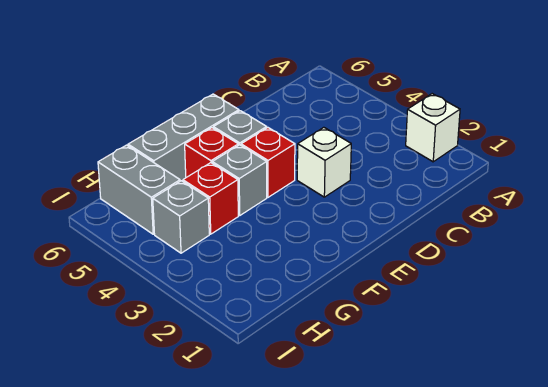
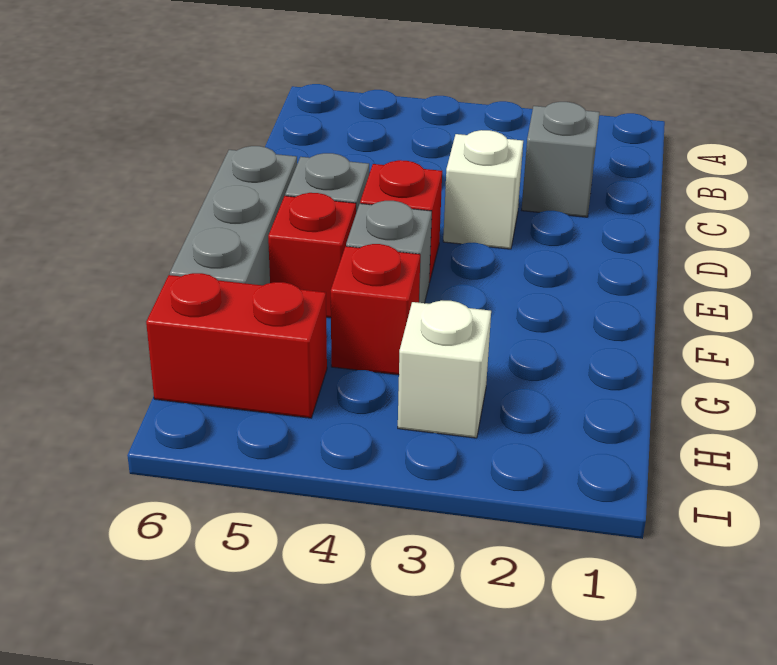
white brick A2 level 1 -> white brick H3 level 1
grey brick H4 level 1 -> grey brick C2 level 1
grey brick H5:H6 level 1 -> red brick H5:H6 level 1

